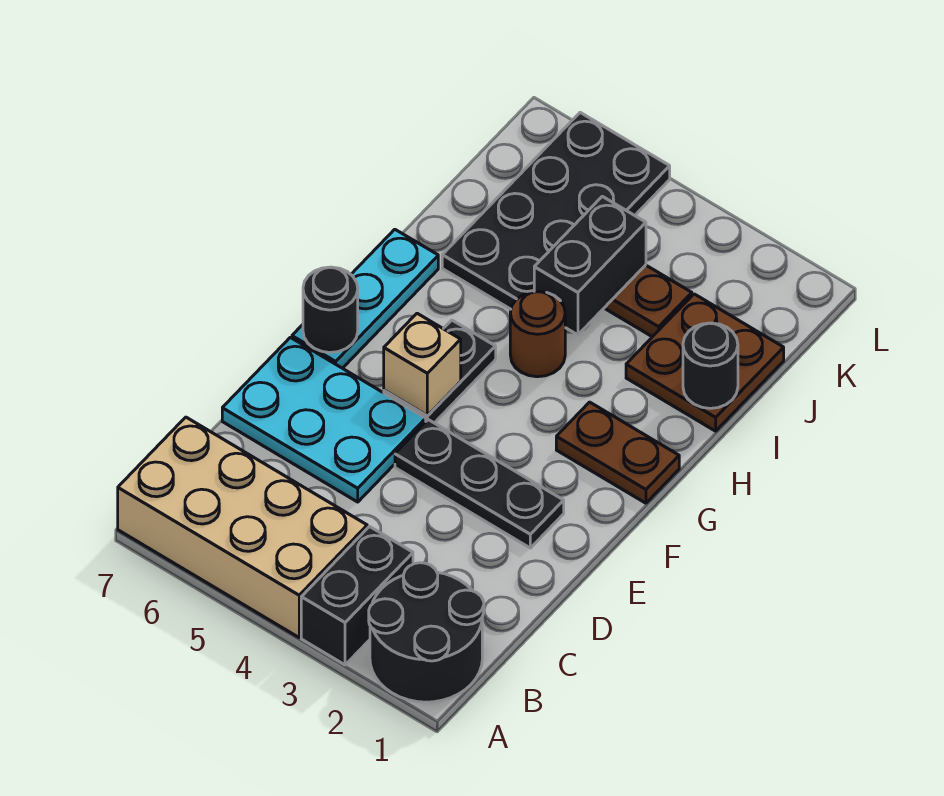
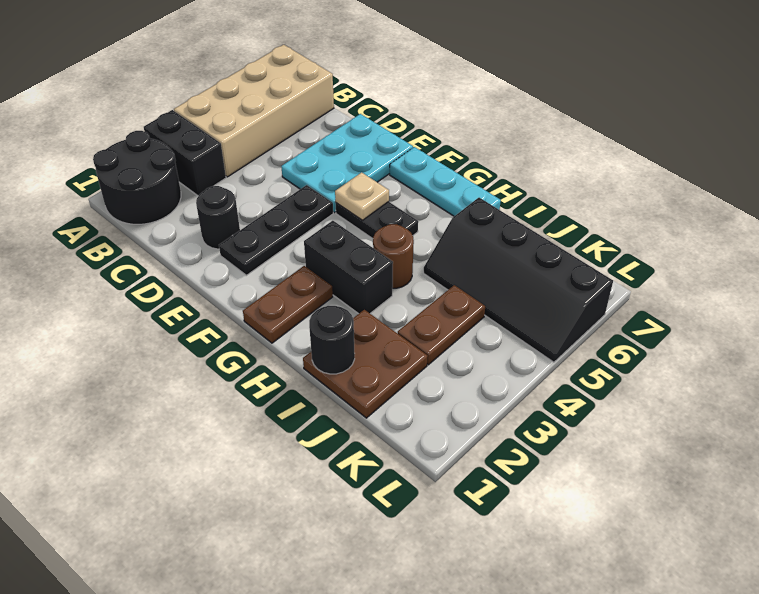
tan brick F5 level 2 -> tan plate F5 level 2
black round brick F7 level 2 -> black round brick D2 level 1
black brick I4:J4 level 2 -> black brick G3:H3 level 1
black plate I5:L6 level 1 -> black slope I5:L6 level 1 top 6

